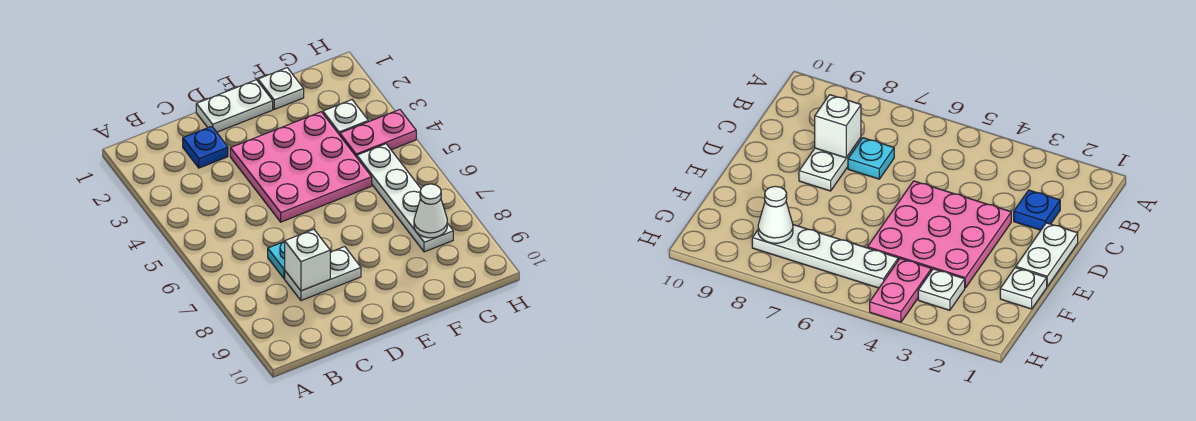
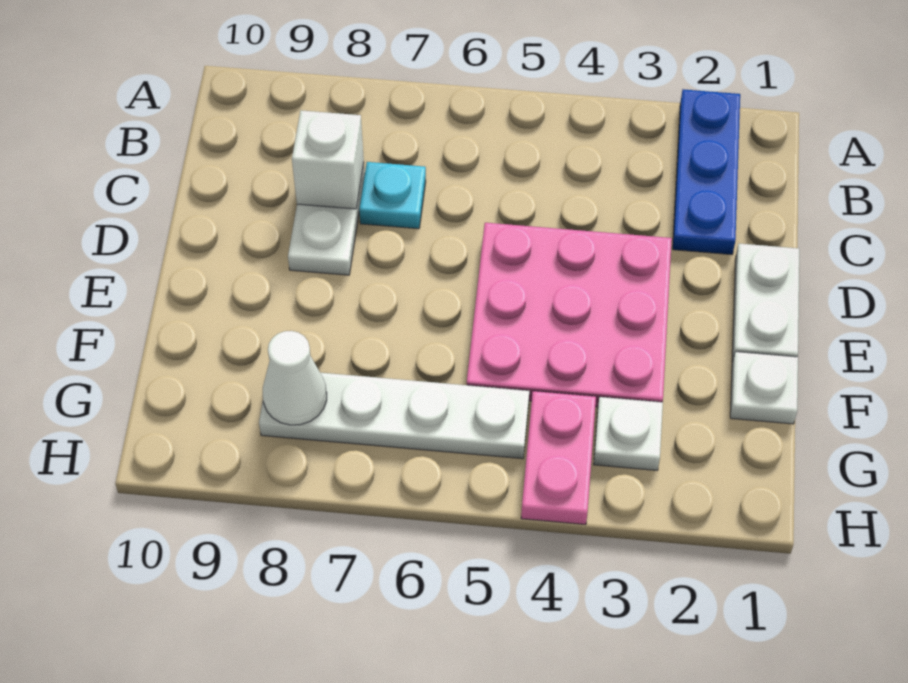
blue plate C2 level 1 -> blue plate A2:C2 level 1

